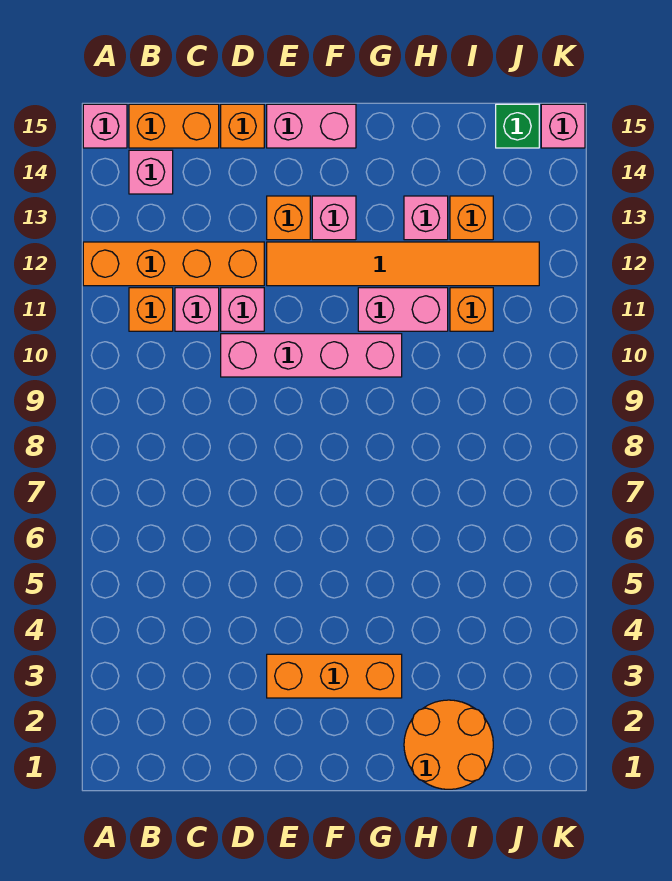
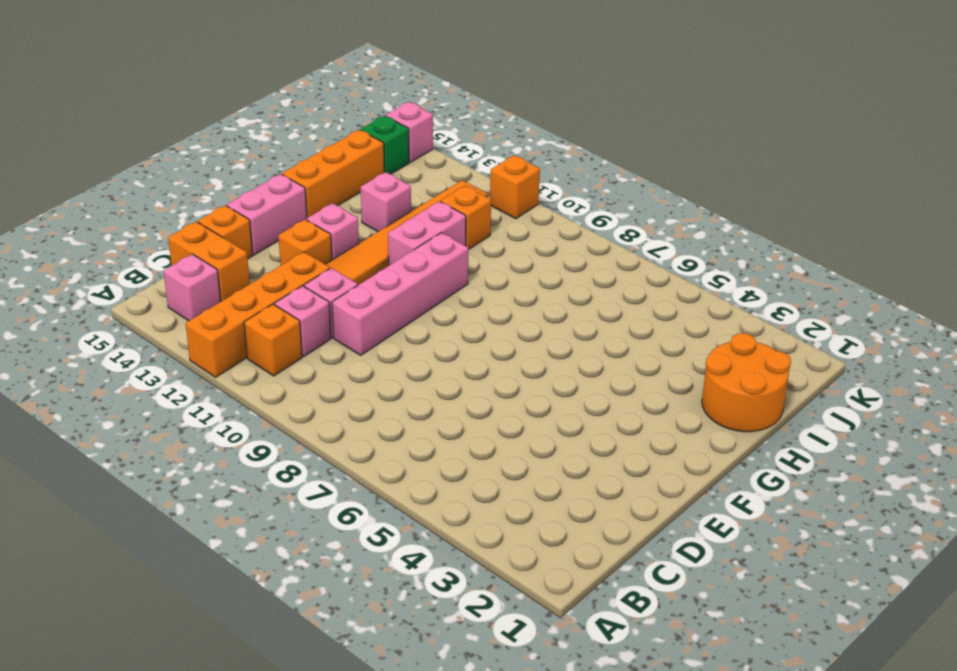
pink brick A15 level 1 -> none
orange brick B15:C15 level 1 -> orange brick C14:C15 level 1
orange brick E3:G3 level 1 -> orange brick G15:I15 level 1
orange brick I13 level 1 -> orange brick K11 level 1

